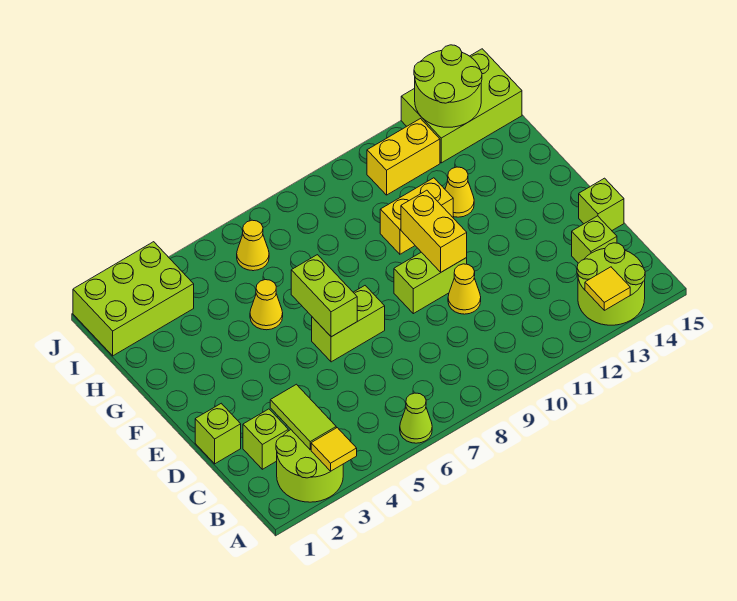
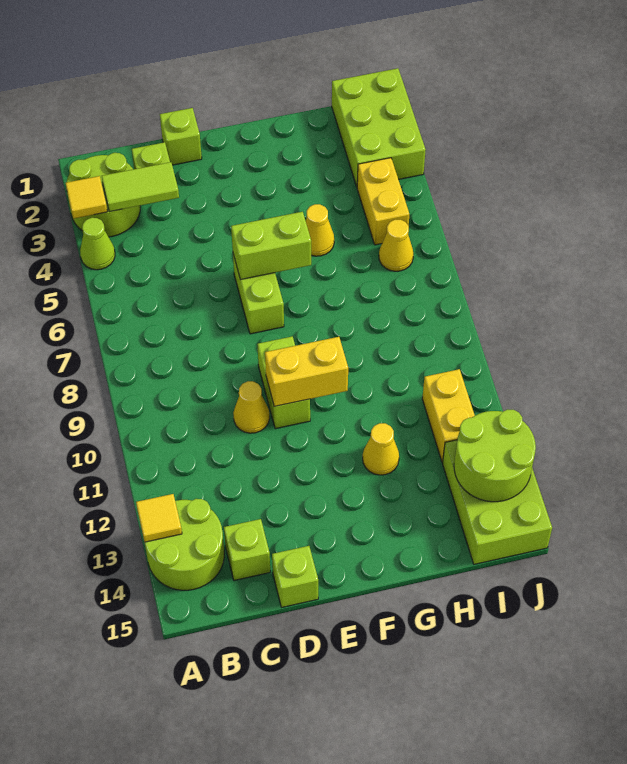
lime cone A6 level 1 -> lime cone A4 level 1
yellow brick G10:G11 level 1 -> yellow brick I4:I5 level 1

